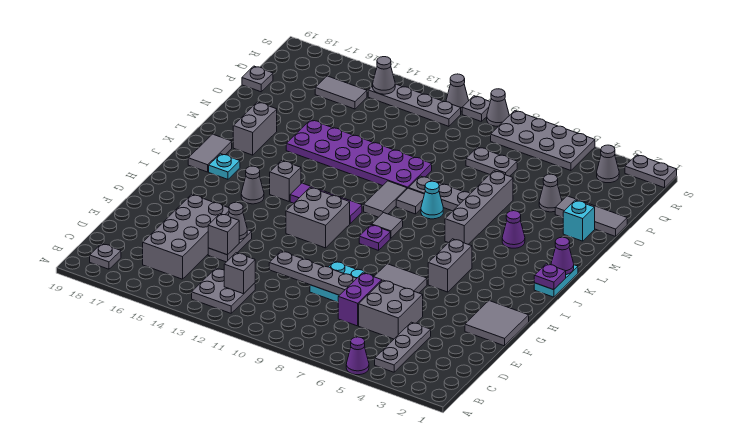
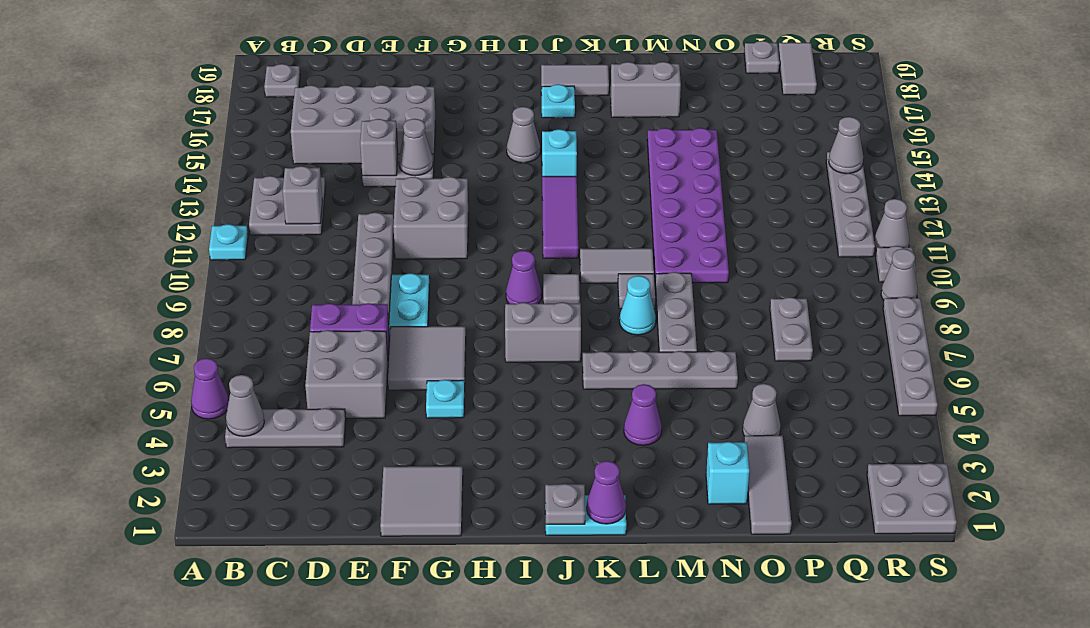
none -> cyan plate A11 level 1
none -> cyan plate G5 level 1
grey brick H5:I5 level 1 -> grey brick I7:J7 level 1
grey brick H11:I12 level 1 -> grey brick F11:G12 level 1
purple plate I9 level 1 -> purple cone I9 level 1
purple plate J1 level 2 -> grey plate J1 level 2
grey brick J14 level 1 -> cyan brick J14 level 1
grey brick K6:N6 level 1 -> grey plate K6:N6 level 1
grey tile Q15:Q16 level 1 -> grey tile Q18:Q19 level 1
grey cone R3 level 1 -> grey cone B4 level 2
grey plate R5:S8 level 1 -> grey plate S5:S8 level 1
grey plate S1:S2 level 1 -> grey plate R1:S2 level 1

